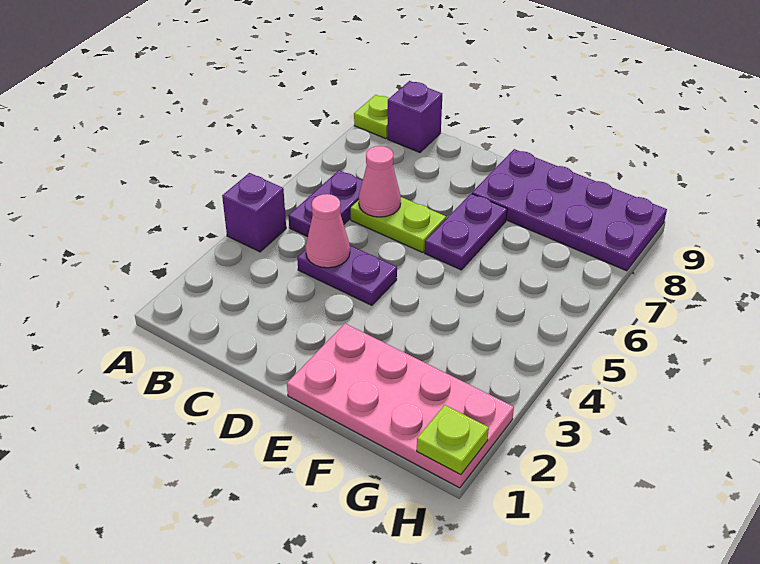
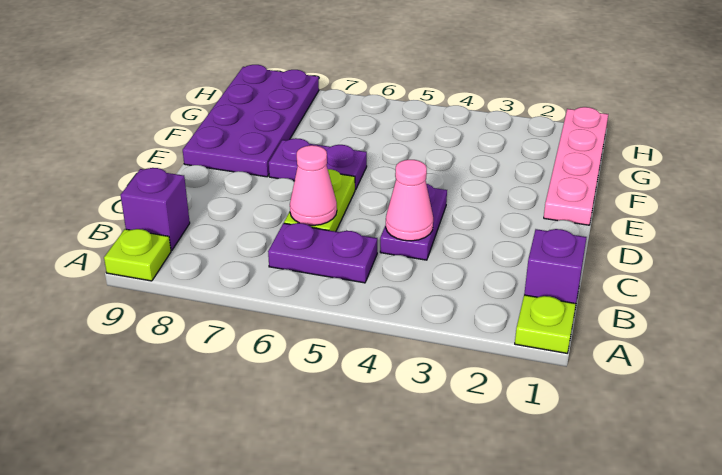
purple brick A4 level 1 -> purple brick B1 level 1
pink plate E1:H2 level 1 -> pink plate E1:H1 level 1
lime plate H1 level 2 -> lime plate A1 level 1

